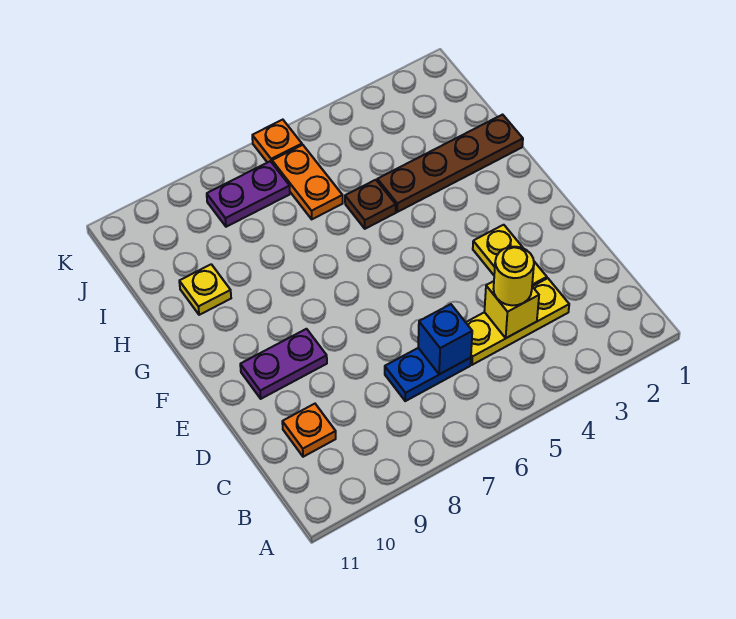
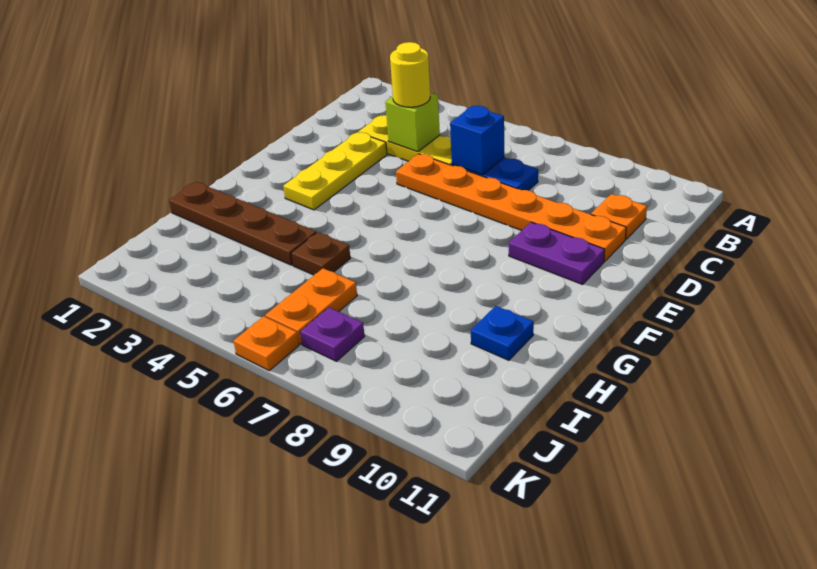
yellow brick C4 level 2 -> lime brick C4 level 2
yellow plate D3:E3 level 1 -> yellow plate D3:F3 level 1
none -> orange plate D5:D10 level 1
yellow plate H10 level 1 -> blue plate H10 level 1
purple plate J7:J8 level 1 -> purple plate J7 level 1

